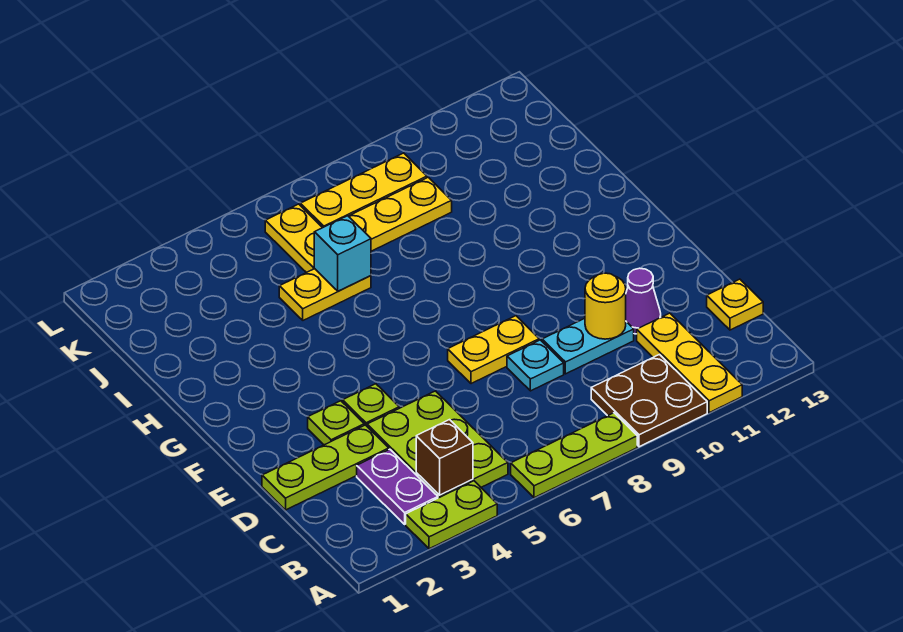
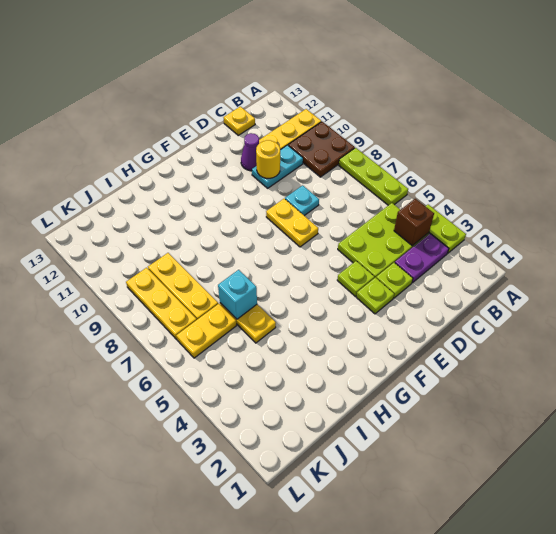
lime plate D1:D3 level 1 -> lime plate D3 level 1
cyan plate D9:D10 level 1 -> cyan plate C10:D10 level 1

